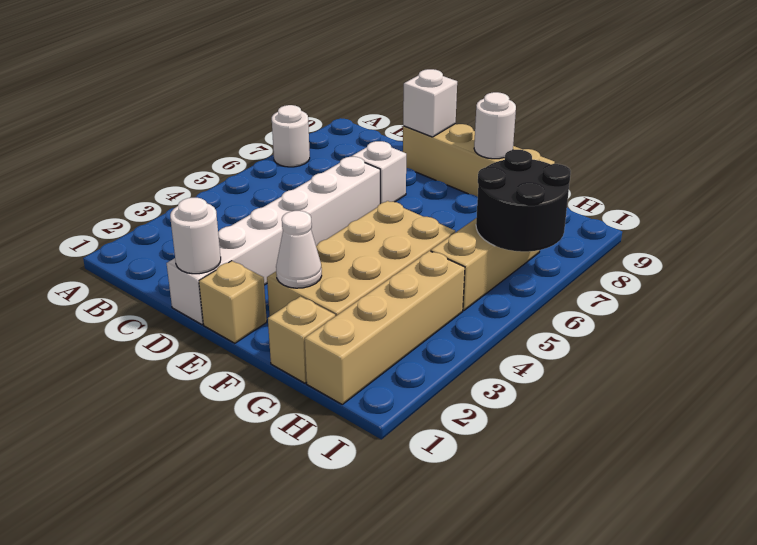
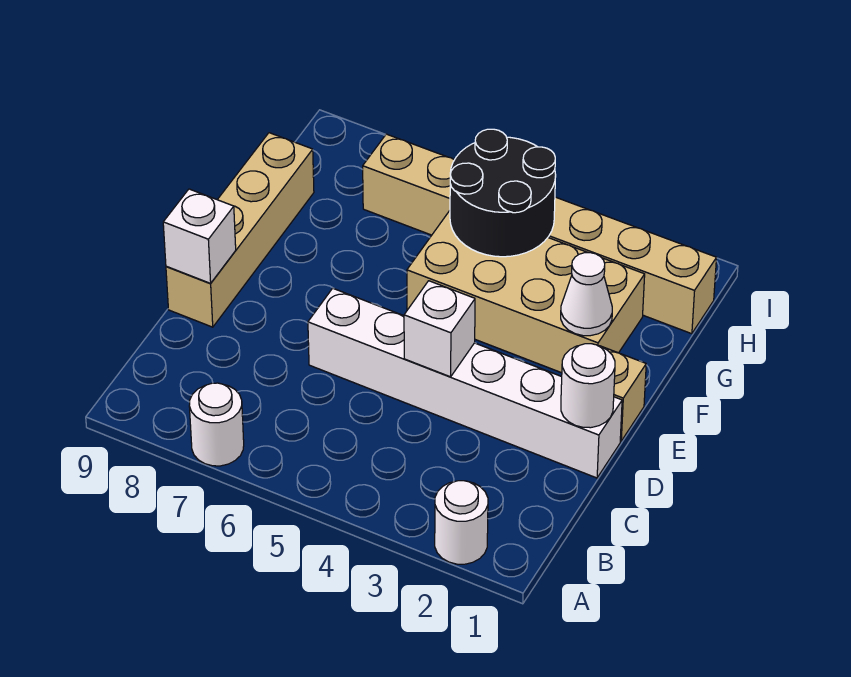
white brick D7 level 1 -> white brick D4 level 2
white round brick F9 level 2 -> white round brick A2 level 1
tan brick G1 level 1 -> none
black round brick H6:I7 level 2 -> black round brick G4:H5 level 2

